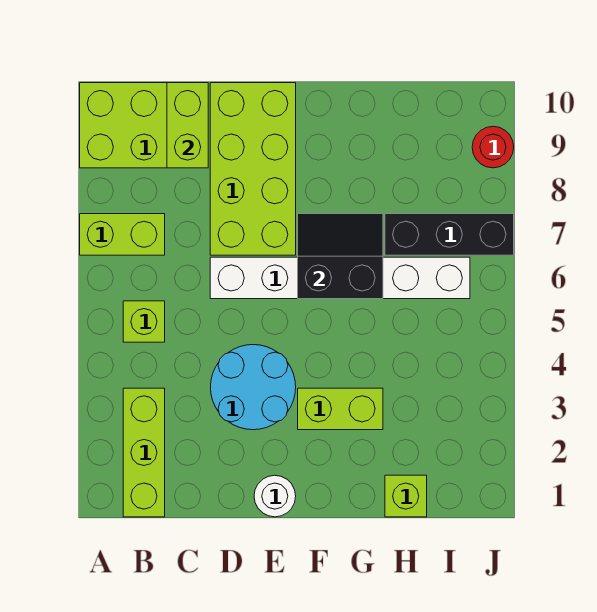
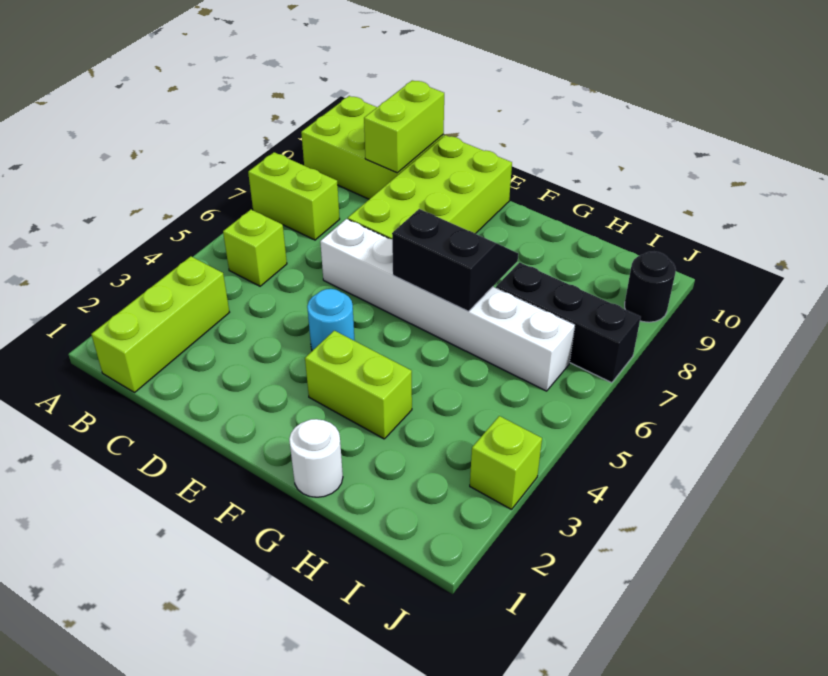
cyan round brick D3:E4 level 1 -> cyan round brick E4 level 1
white round brick E1 level 1 -> white round brick G1 level 1
lime brick H1 level 1 -> lime brick J3 level 1
red round brick J9 level 1 -> black round brick J9 level 1

